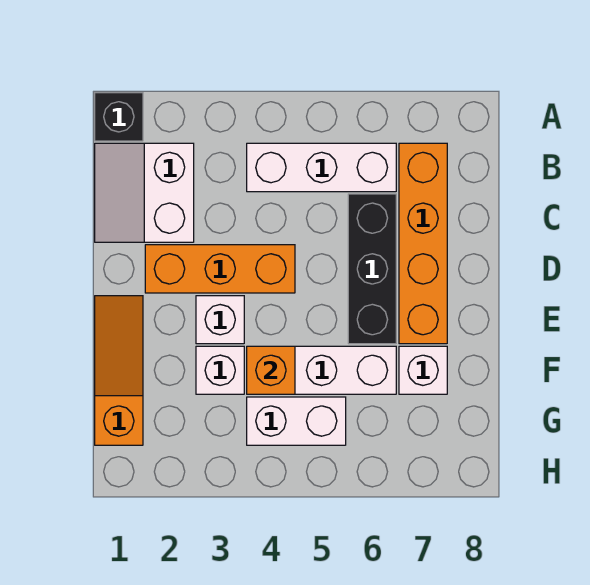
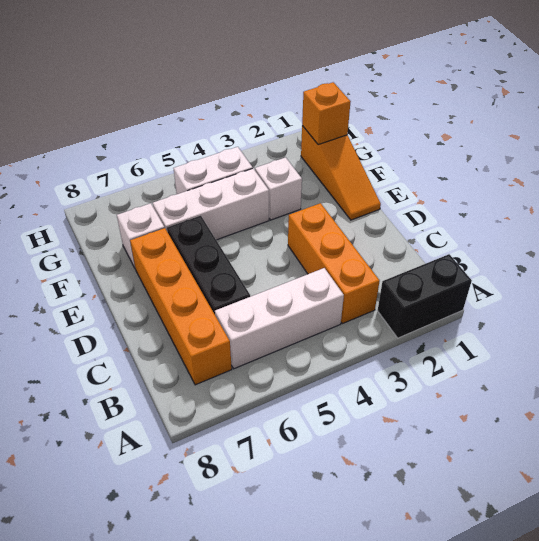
black brick A1 level 1 -> black brick A1:A2 level 1
white slope B1:C2 level 1 top 2 -> none
orange brick D2:D4 level 1 -> orange brick B3:D3 level 1
white brick E3 level 1 -> none
orange brick F4 level 2 -> orange brick G1 level 2

